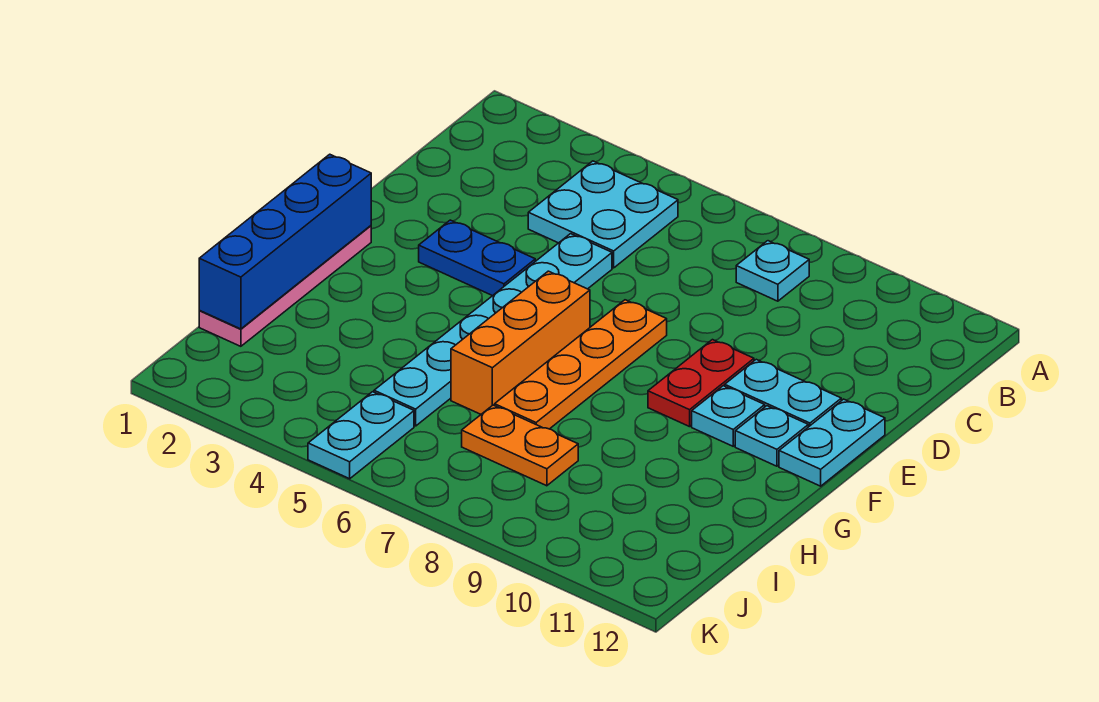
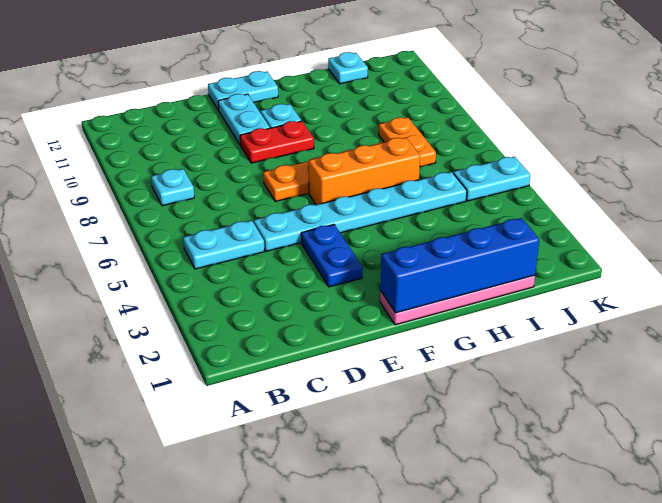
cyan plate B4:C5 level 1 -> cyan plate B5:C5 level 1
cyan plate F11 level 1 -> cyan plate I12 level 1

